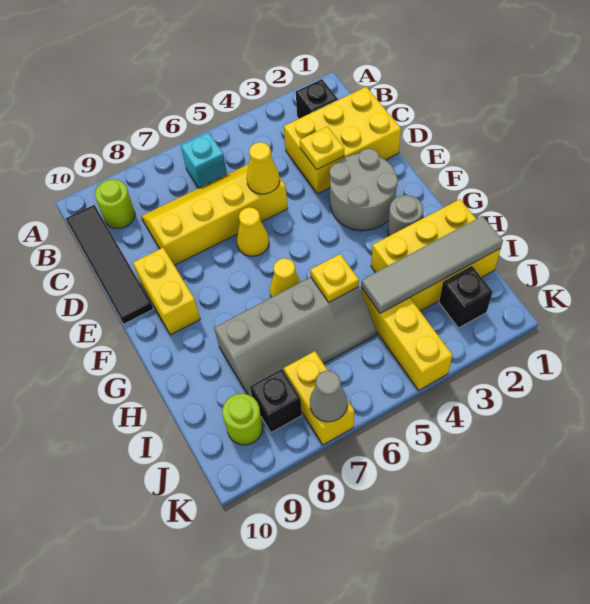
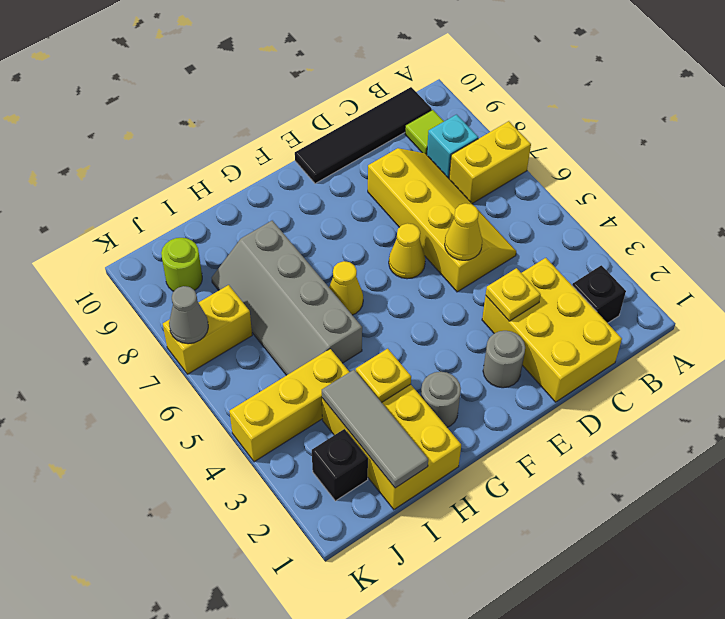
cyan brick B6 level 1 -> cyan brick B8 level 1
lime round brick B9 level 1 -> lime tile B9 level 1
grey round brick E2:F3 level 1 -> grey round brick E2 level 1
yellow brick E9:F9 level 1 -> yellow brick A7:B7 level 1
yellow plate H5 level 2 -> yellow plate H3 level 2
grey tile I1:I4 level 2 -> grey tile I1:I3 level 2
black brick J8 level 1 -> none

